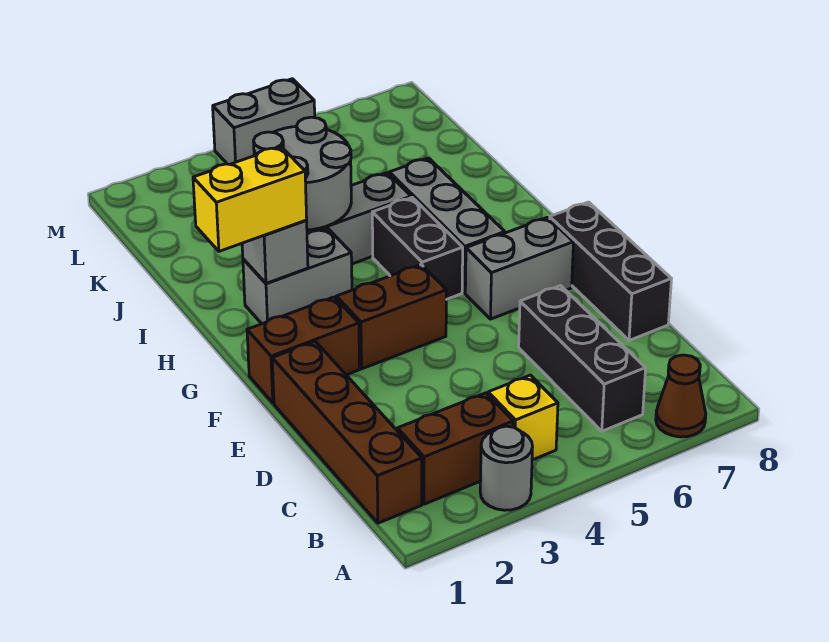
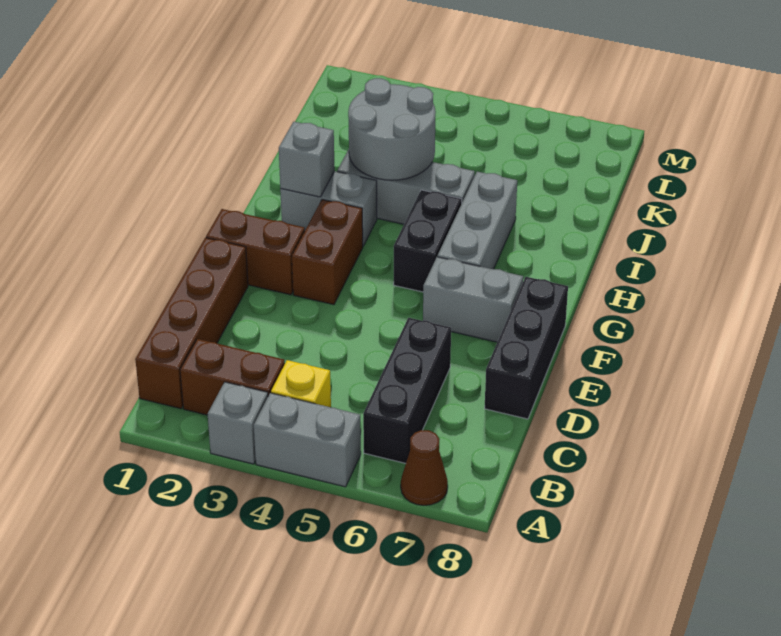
grey round brick A3 level 1 -> grey brick A3 level 1
brown brick F3:F4 level 1 -> brown brick F3:G3 level 1
yellow brick H1:H2 level 3 -> none
grey brick M4:M5 level 1 -> grey brick A4:A5 level 1

